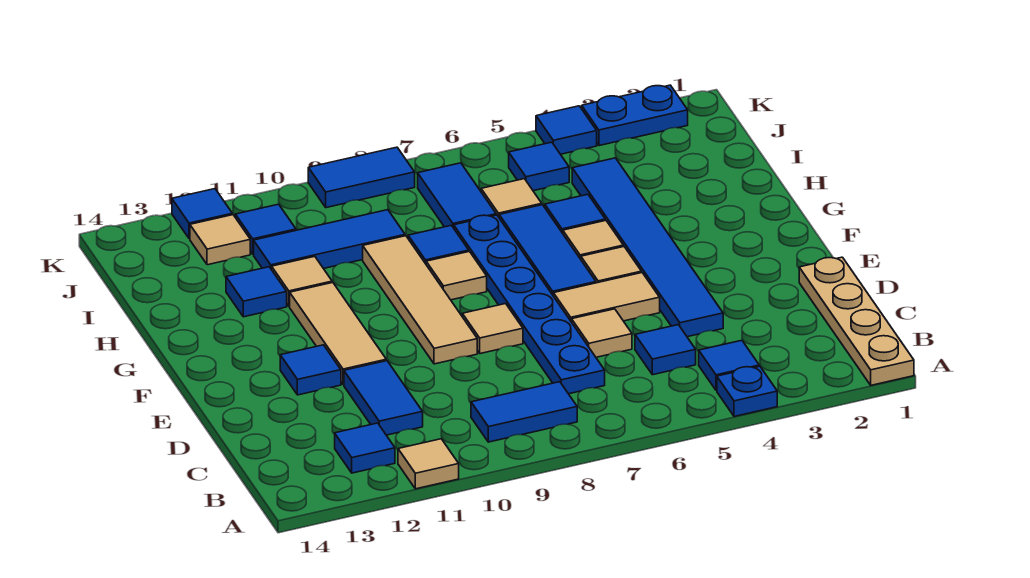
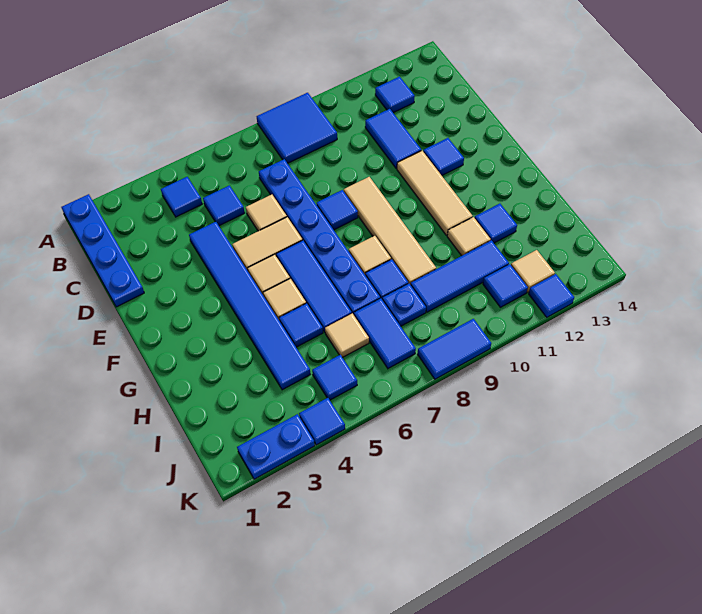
tan plate A1:D1 level 1 -> blue plate A1:D1 level 1
blue plate A4 level 1 -> blue plate I8 level 1
tan tile A11 level 1 -> none
blue tile B8:B9 level 1 -> blue tile A8:B9 level 1
tan tile E8 level 1 -> blue tile E8 level 1

